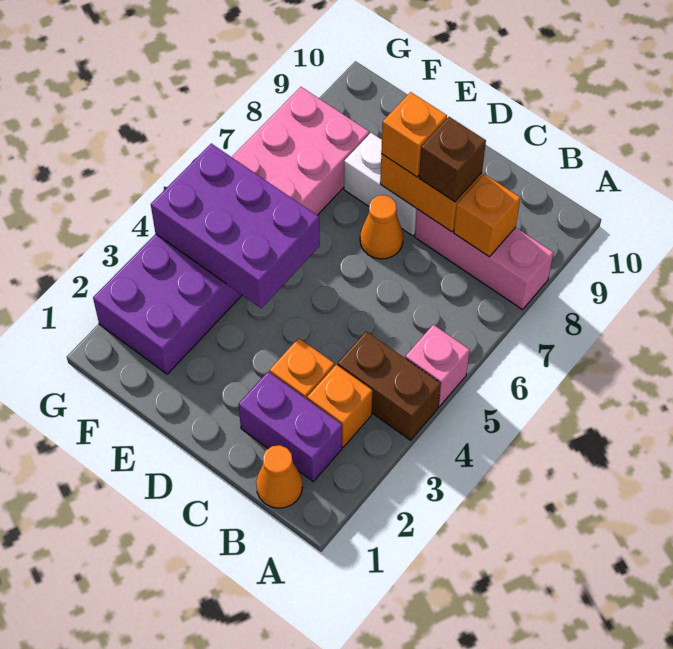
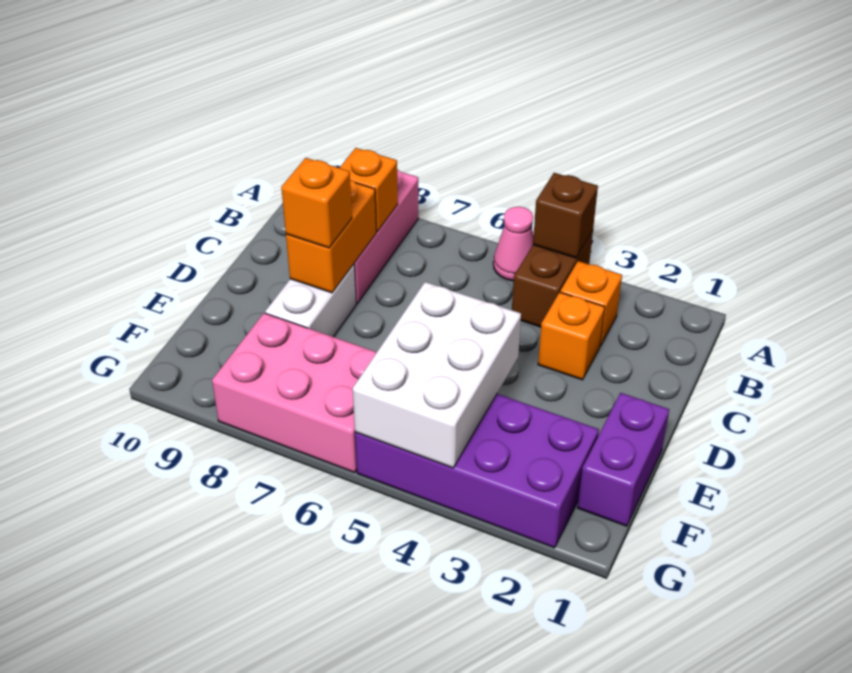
pink brick A5 level 1 -> pink cone A5 level 1
orange cone B1 level 1 -> none
purple brick B2:C2 level 1 -> purple brick E1:F1 level 1
brown brick C8 level 3 -> brown brick A4 level 2
orange cone D7 level 1 -> none
purple brick E4:G5 level 2 -> white brick E4:G5 level 2

